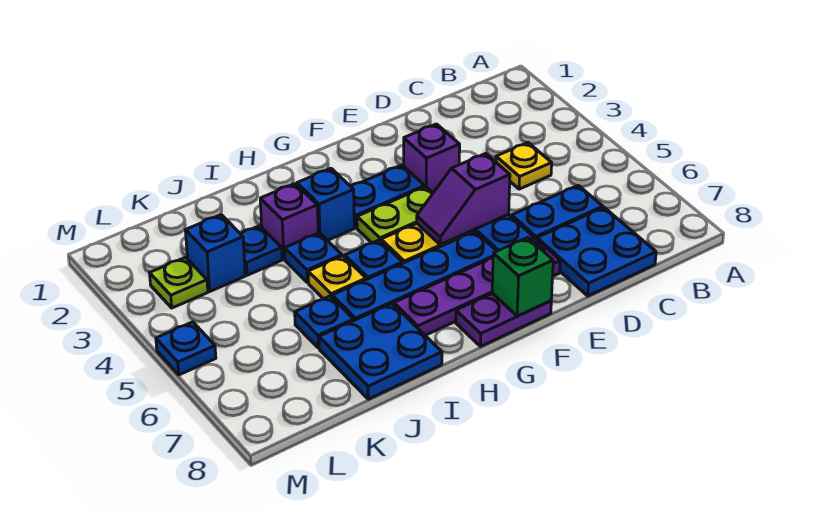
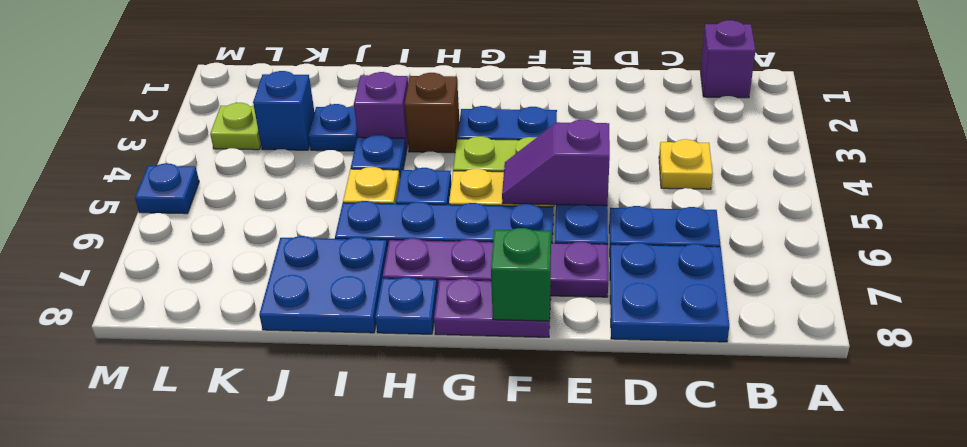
purple brick E3 level 1 -> purple brick B1 level 1
blue brick H3 level 1 -> brown brick H3 level 1
blue plate J6 level 1 -> blue plate H8 level 1

